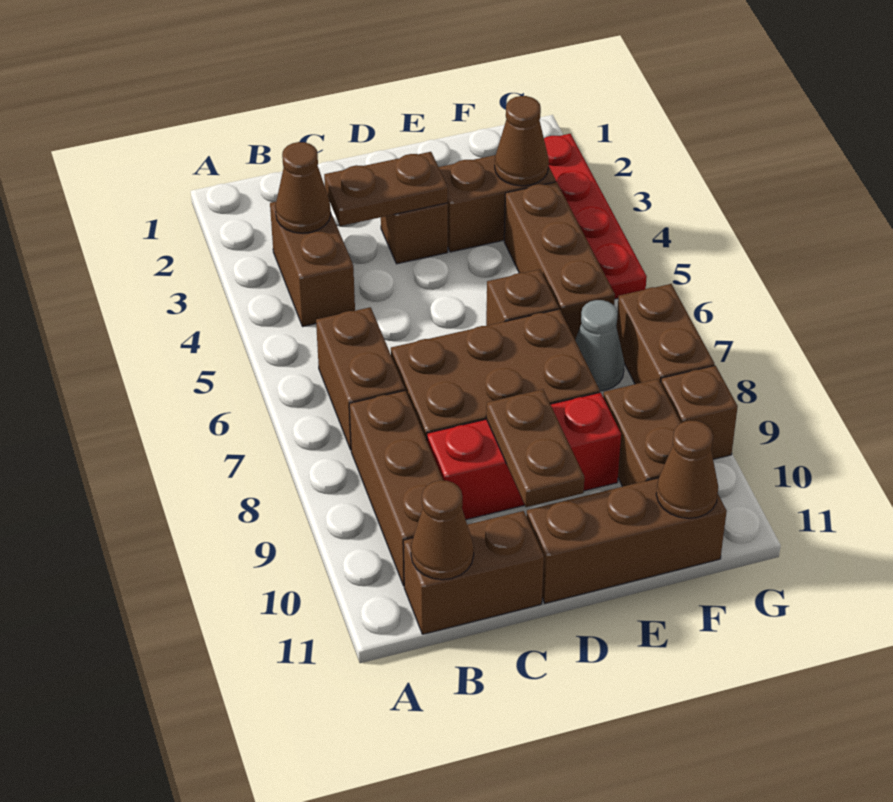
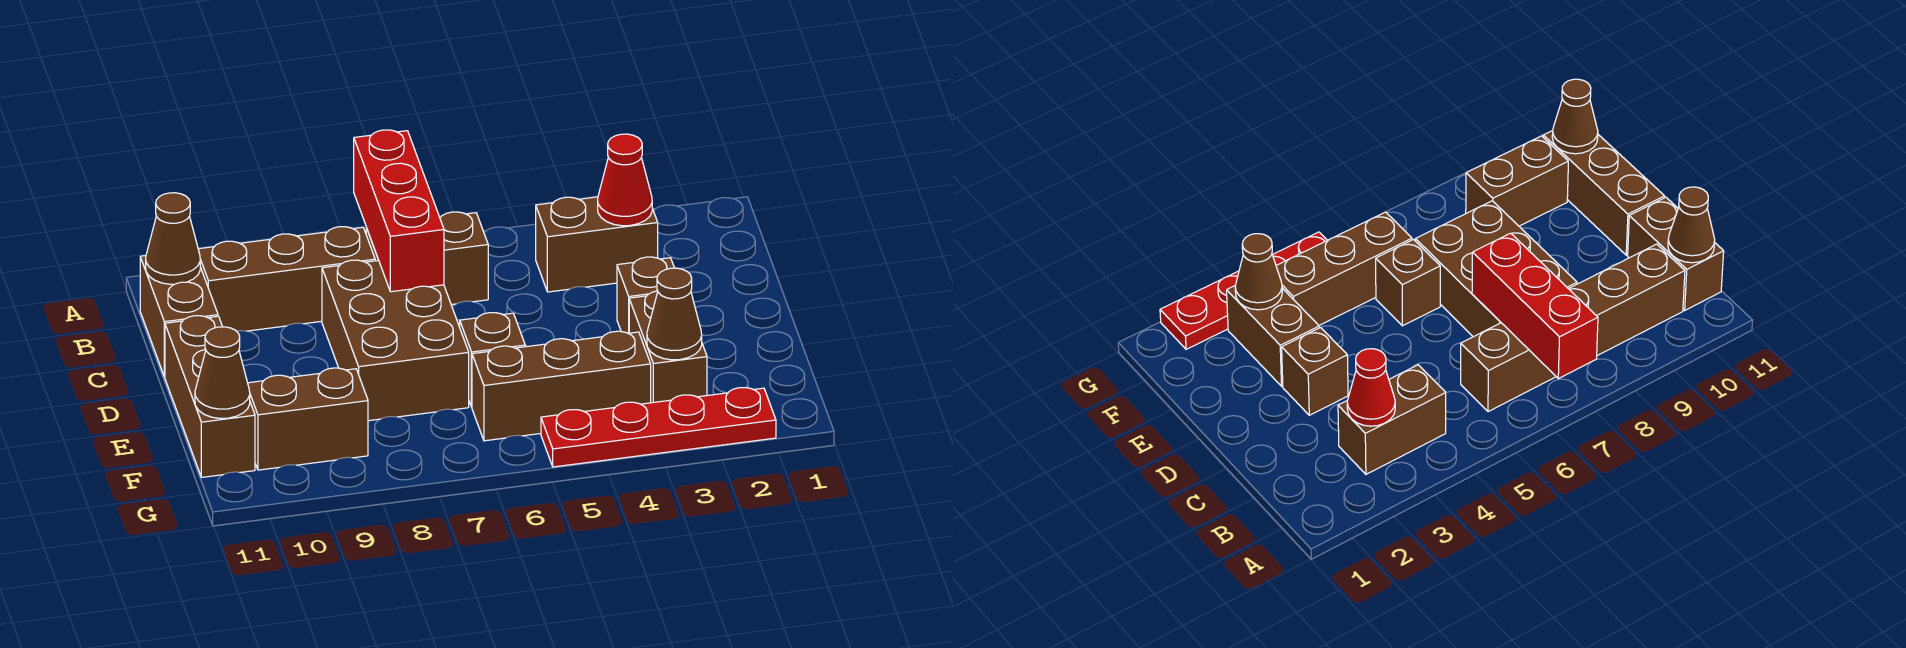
brown cone B3 level 2 -> red cone B3 level 2
brown plate C3:D3 level 2 -> none
red brick C9:E9 level 1 -> red brick A7:C7 level 2
brown plate D9:D10 level 2 -> none
grey cone F7 level 1 -> none
brown brick G7:G8 level 1 -> none
brown brick G9 level 1 -> none

